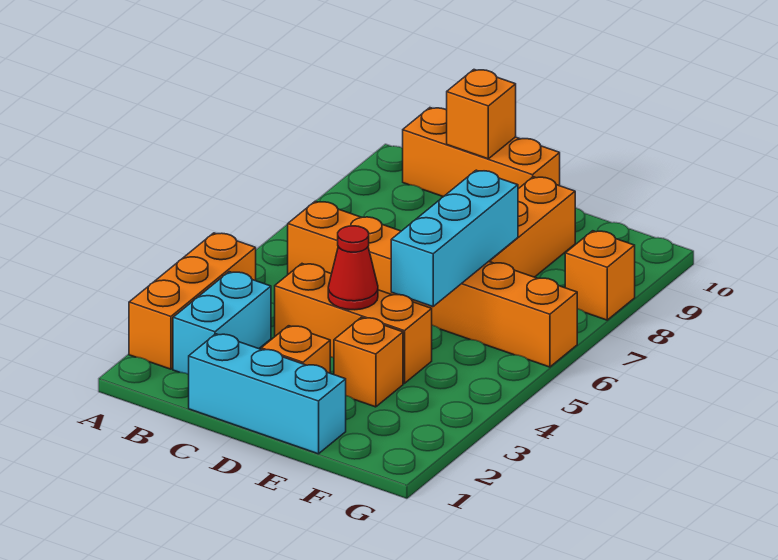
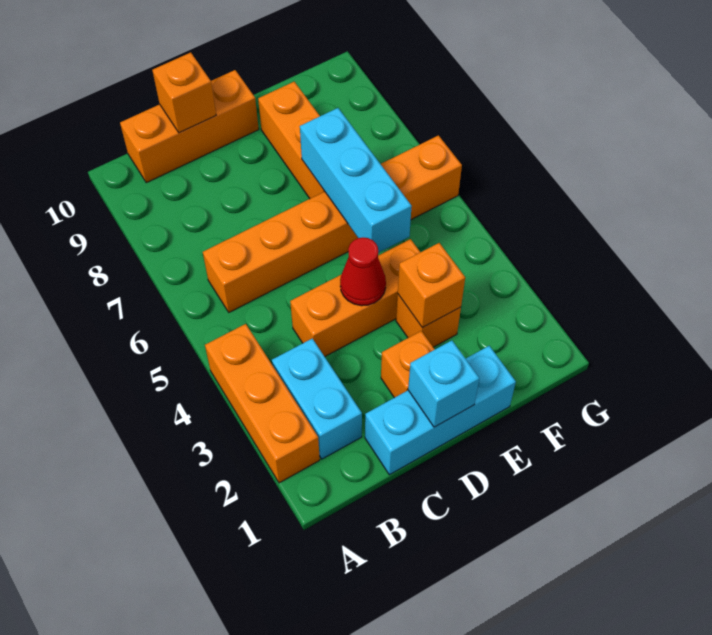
none -> cyan brick D1 level 2
orange brick G8 level 1 -> orange brick E3 level 2

